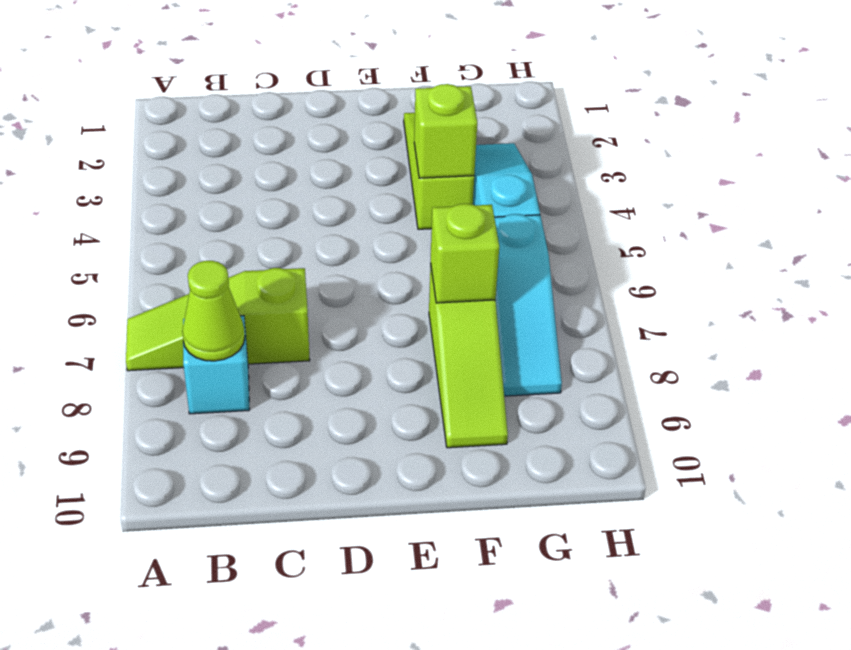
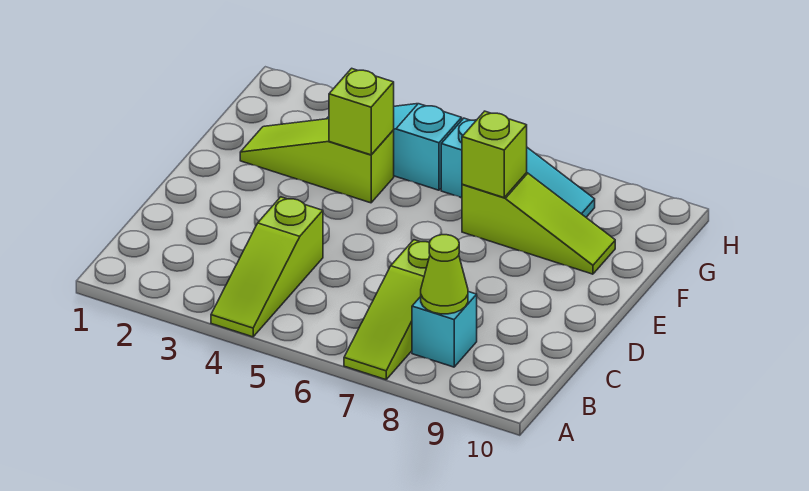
none -> lime slope A4:C4 level 1 top C

